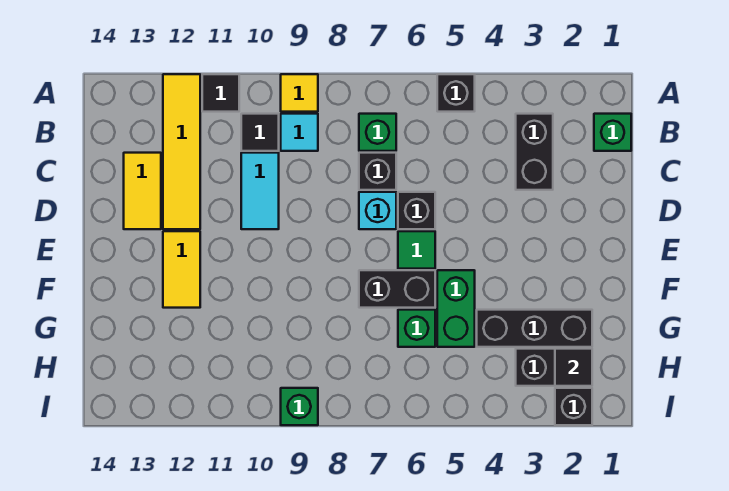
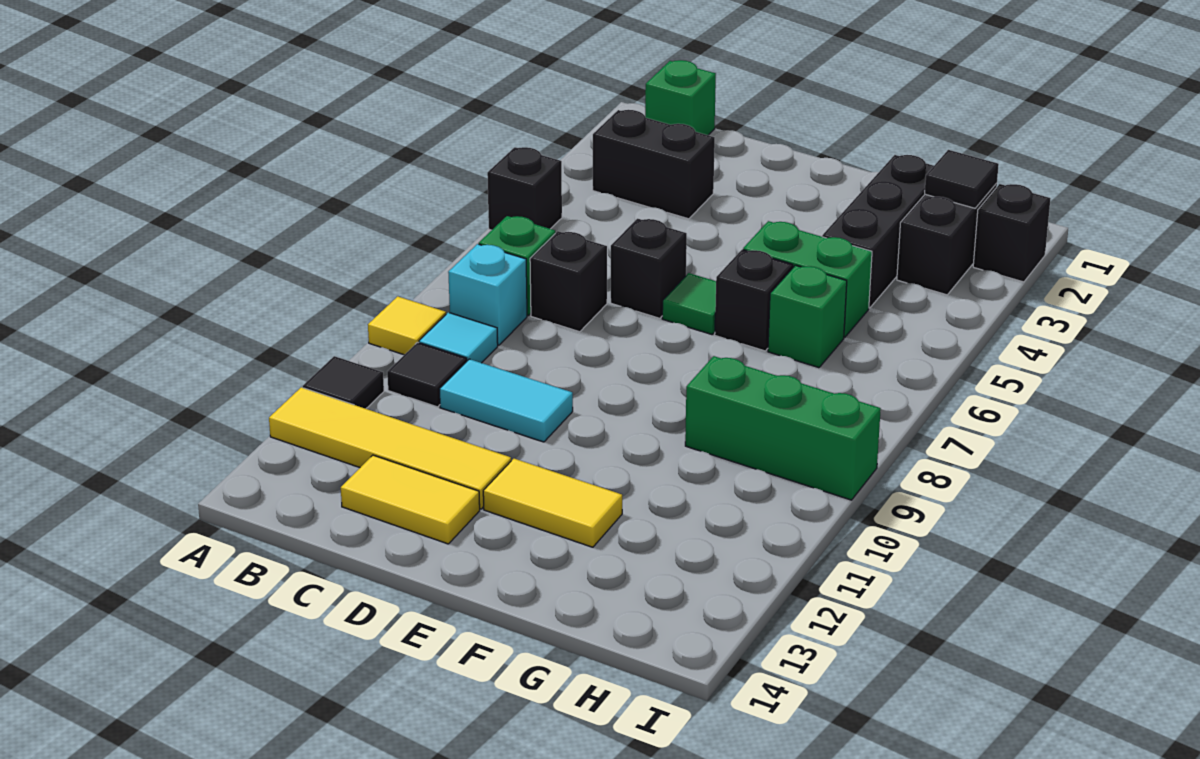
cyan brick D7 level 1 -> cyan brick B8 level 1
black brick F6:F7 level 1 -> black brick F6 level 1
green brick I9 level 1 -> green brick G9:I9 level 1

